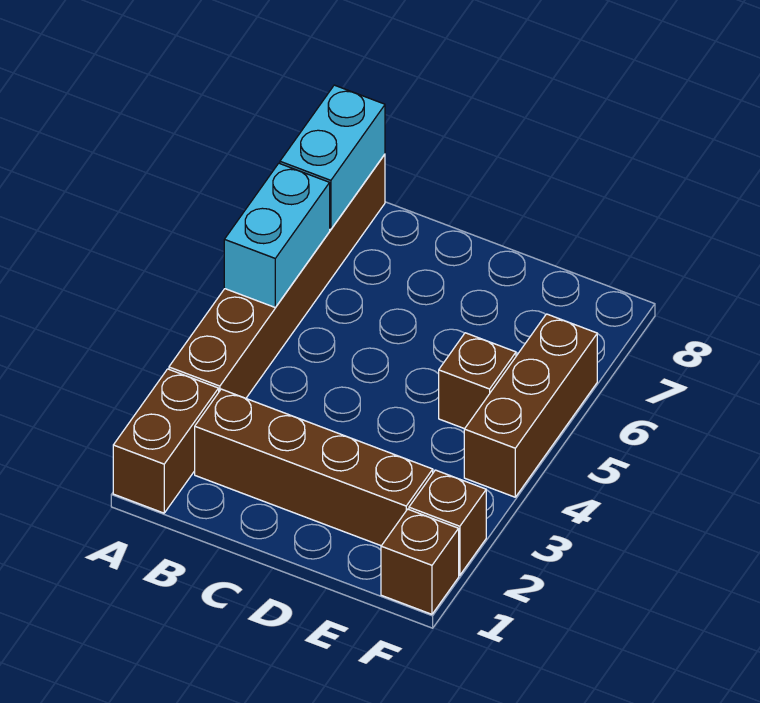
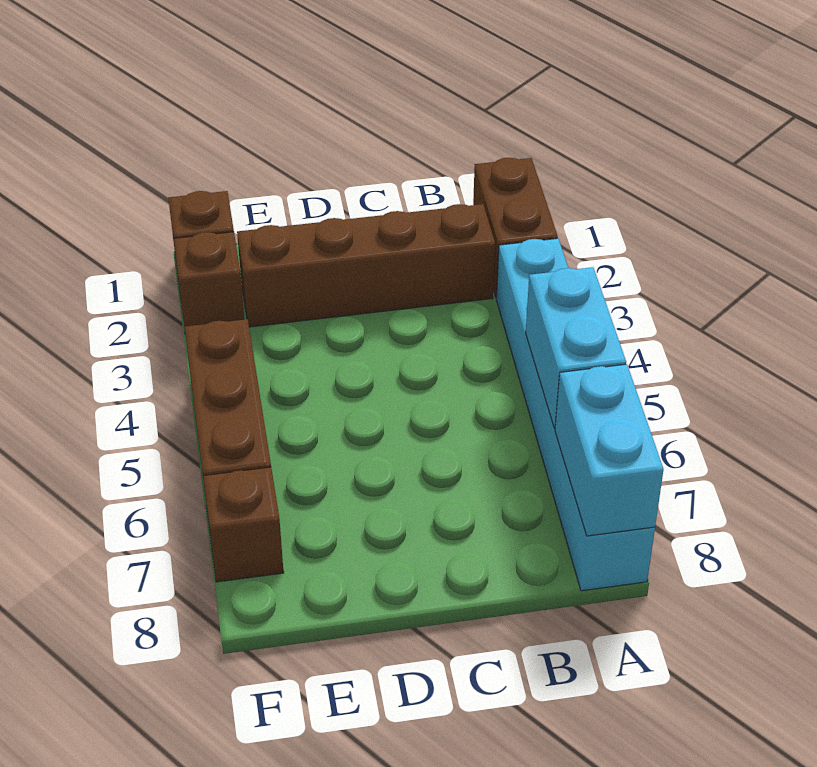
brown brick A3:A8 level 1 -> cyan brick A3:A8 level 1
brown brick E5 level 1 -> brown brick F7 level 1

